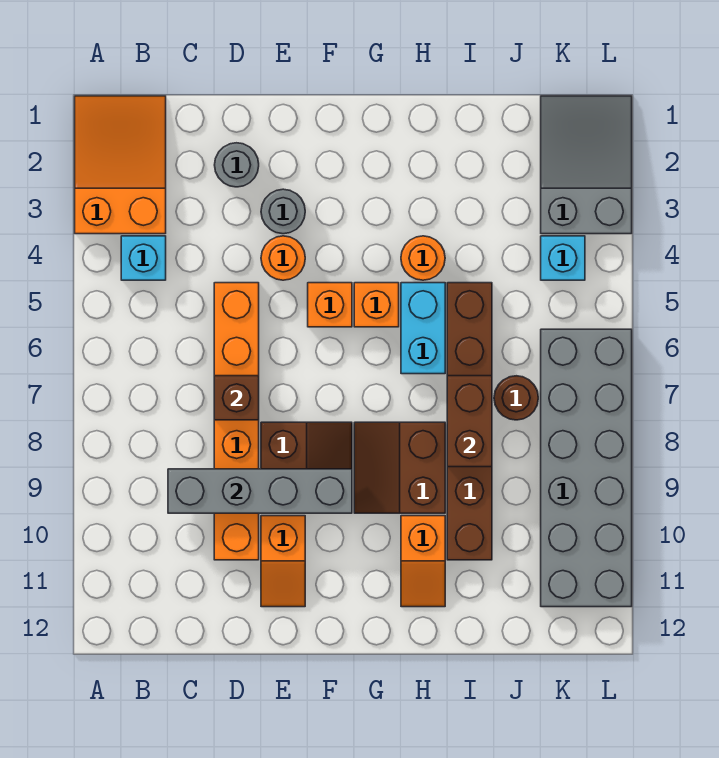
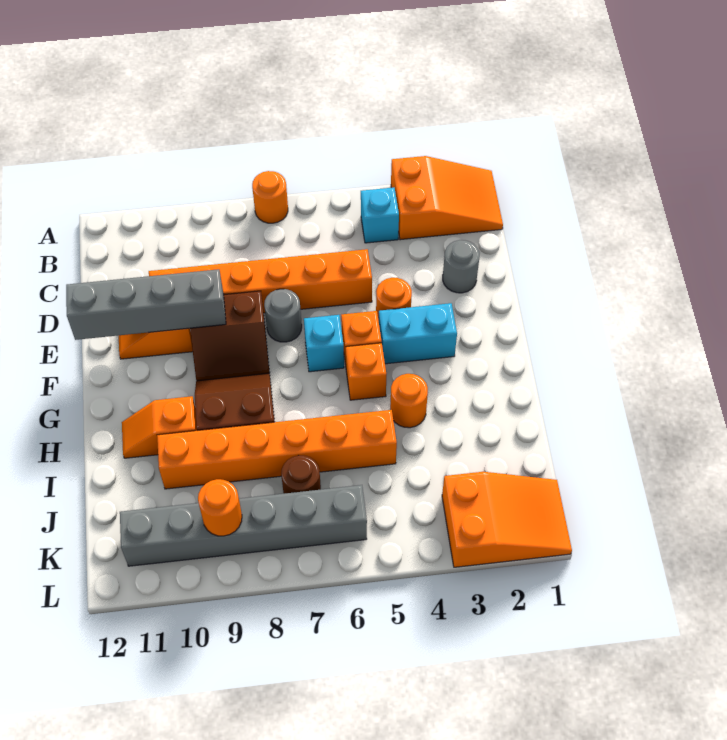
none -> orange round brick A7 level 1
grey brick C9:F9 level 2 -> grey brick E9:E12 level 2
brown brick D7 level 2 -> none
grey round brick E3 level 1 -> grey round brick E7 level 1
cyan brick H5:H6 level 1 -> cyan brick F3:F4 level 1
brown brick I5:I10 level 1 -> orange brick I5:I10 level 1
brown brick I7:I8 level 2 -> none
grey slope K1:L3 level 1 top 3 -> orange slope K1:L3 level 1 top 3
cyan brick K4 level 1 -> cyan brick F6 level 1
grey brick K6:L11 level 1 -> grey brick K6:K11 level 1
none -> orange round brick K9 level 2

